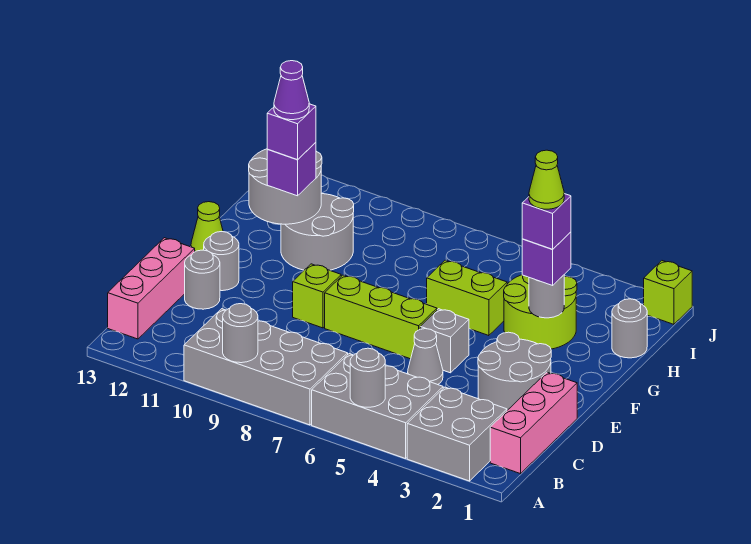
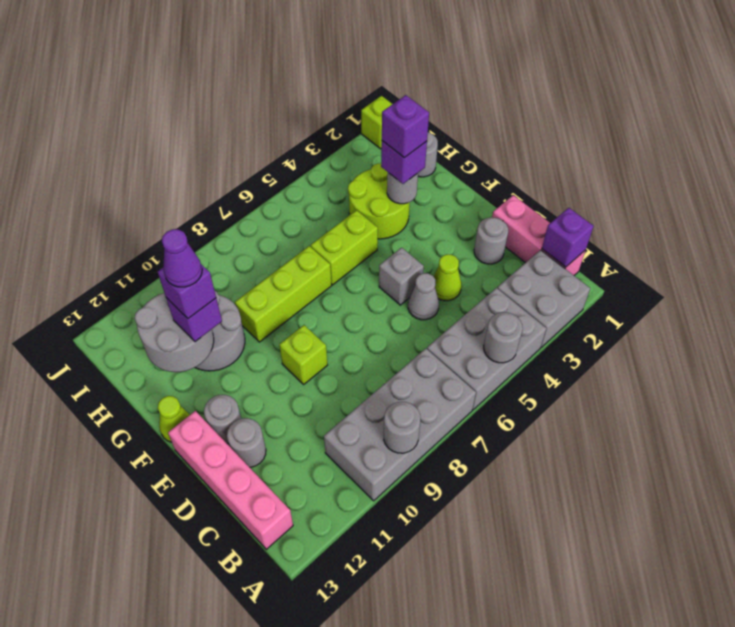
none -> purple brick B1 level 2
pink brick B13:D13 level 1 -> pink brick B13:E13 level 1
grey round brick D2:E3 level 1 -> grey round brick D2 level 1
lime brick E6:E8 level 1 -> lime brick G7:G9 level 1
lime cone G3 level 5 -> lime cone D4 level 1

